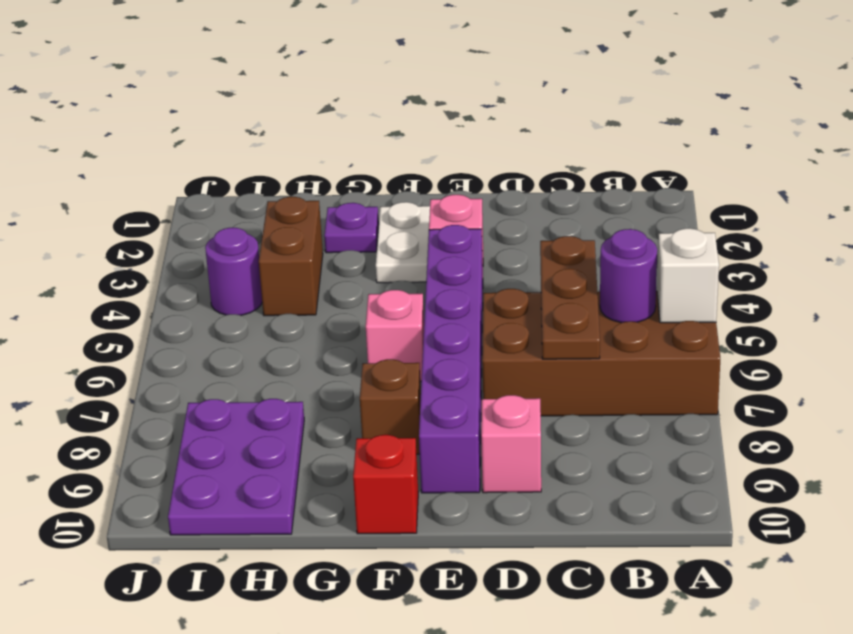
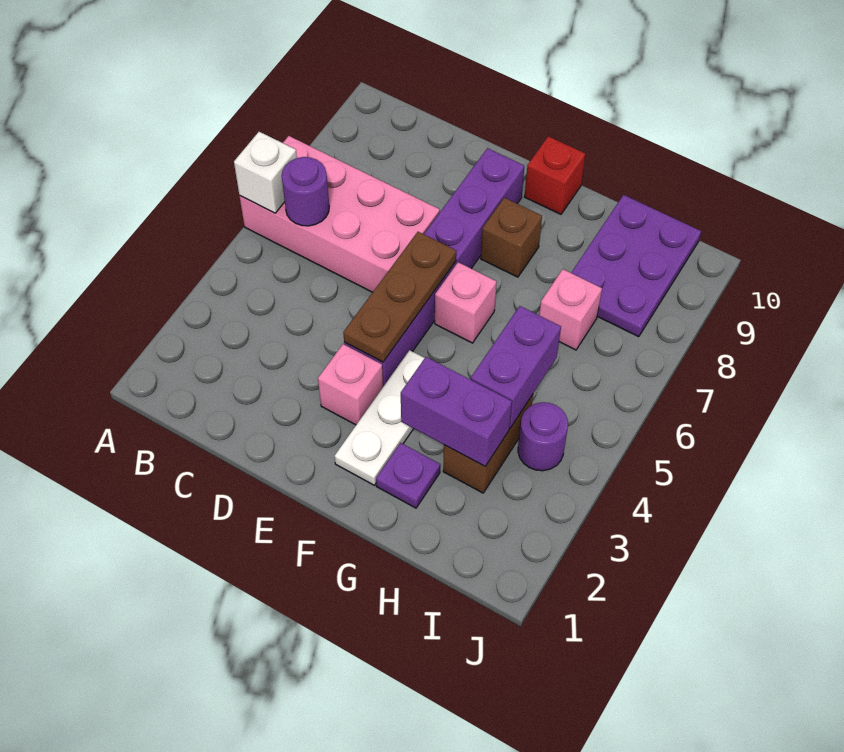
brown brick A6:D7 level 1 -> pink brick A6:D7 level 1
brown plate C5:C7 level 2 -> brown plate E4:E6 level 2
pink brick D9 level 1 -> pink brick H7 level 1
white plate F2:F3 level 1 -> white plate F2:F4 level 1
none -> purple brick G3:H3 level 2
none -> purple brick H4:H5 level 2

